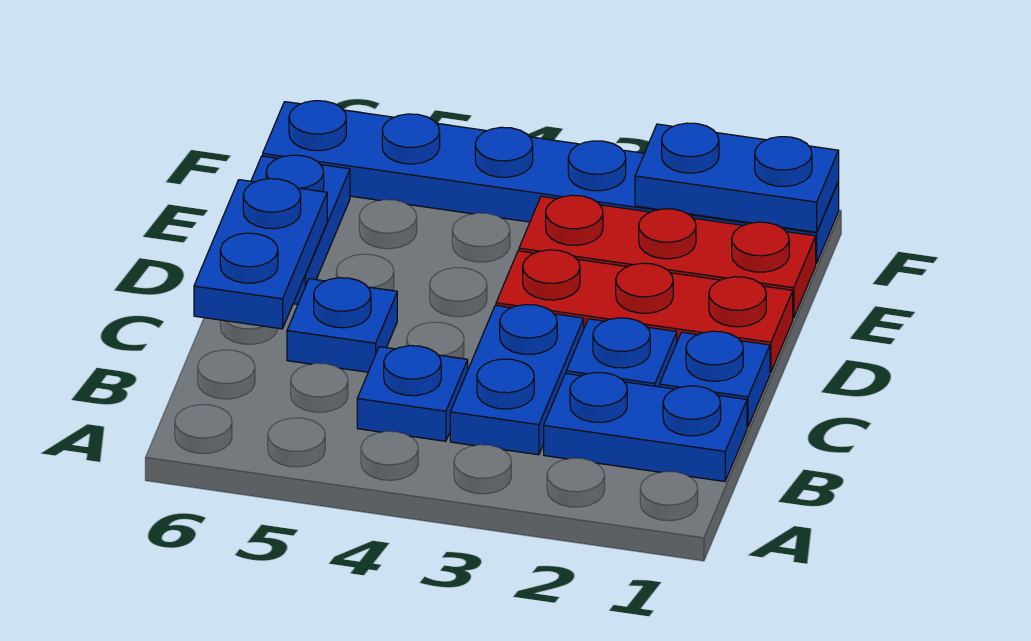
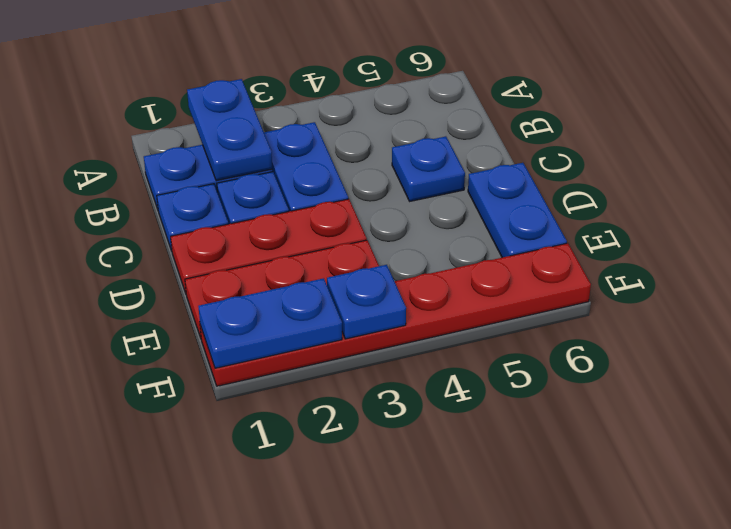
blue plate B4 level 1 -> blue plate F3 level 2
blue plate C6:D6 level 2 -> blue plate A2:B2 level 2
blue plate F1:F6 level 1 -> red plate F1:F6 level 1

